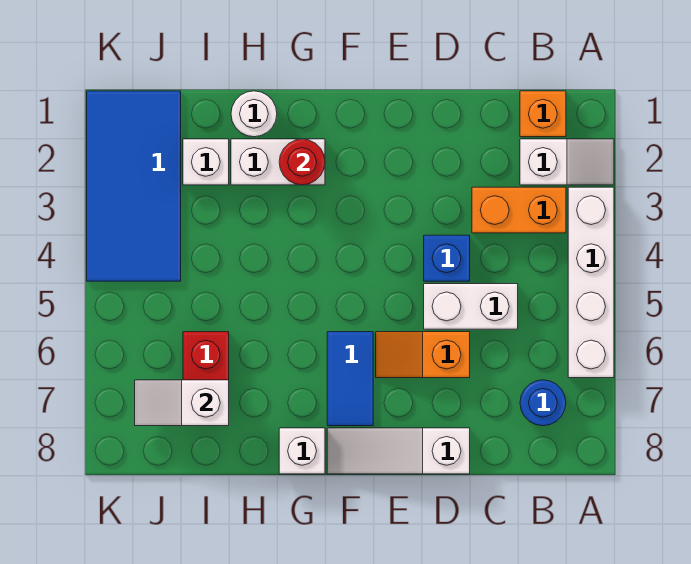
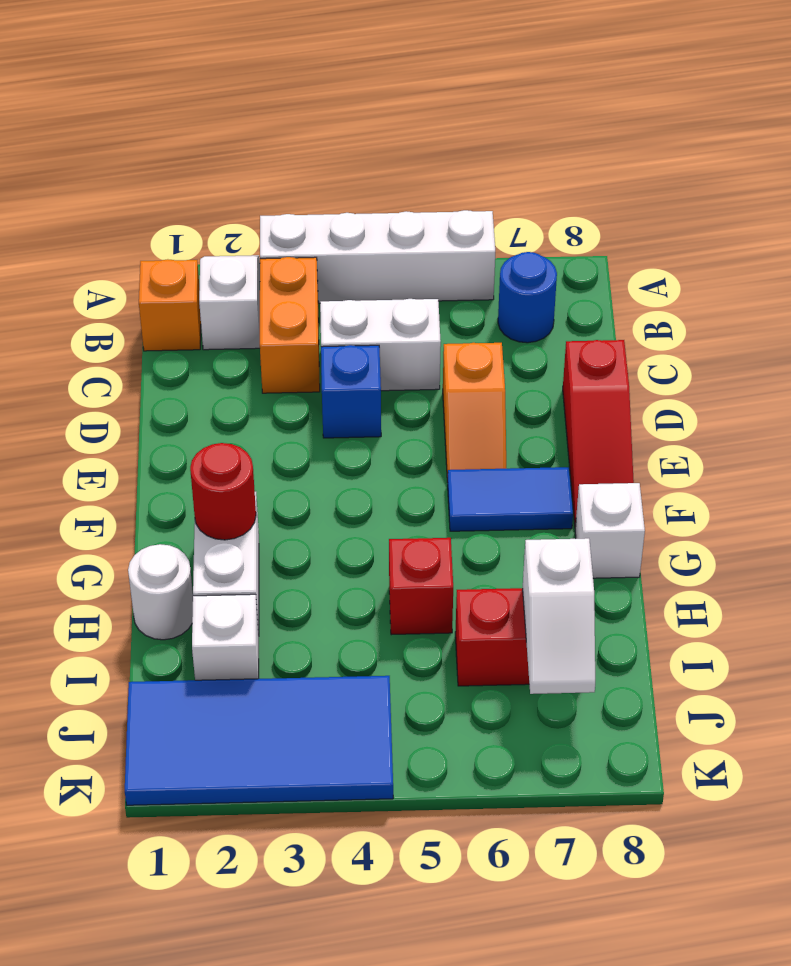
white brick C5:D5 level 1 -> white brick C4:C5 level 1
white slope D8:F8 level 1 top D -> red slope D8:F8 level 1 top D
none -> red brick H5 level 1

